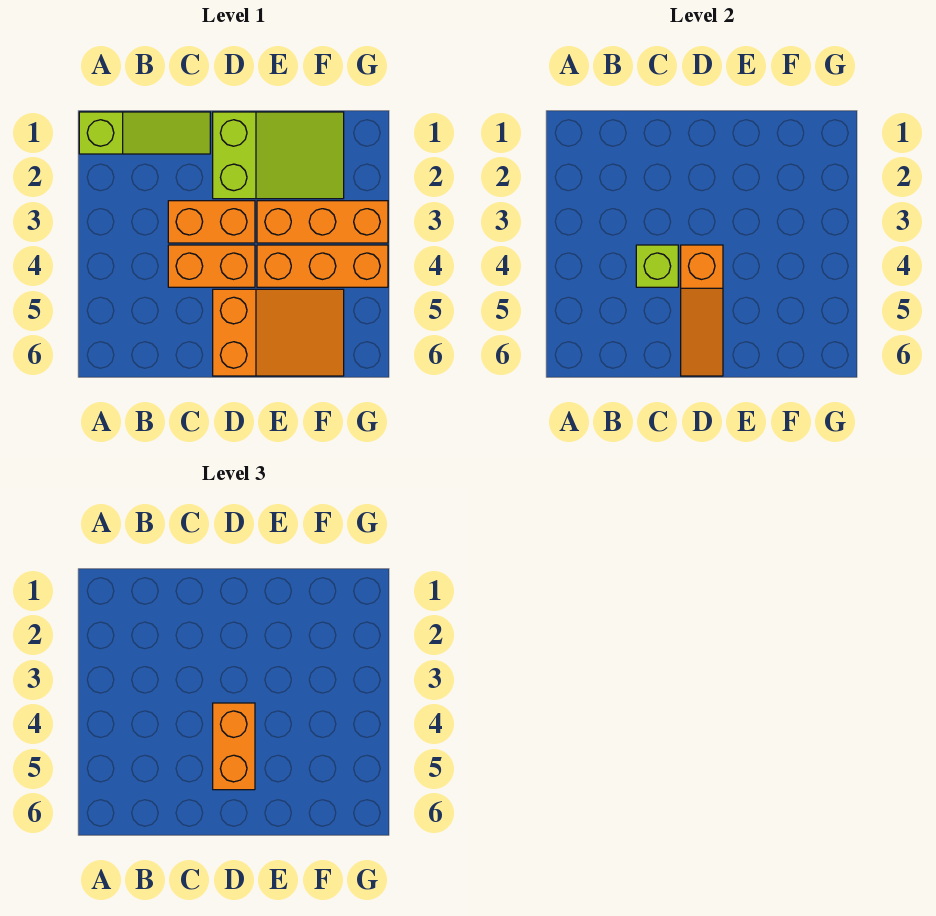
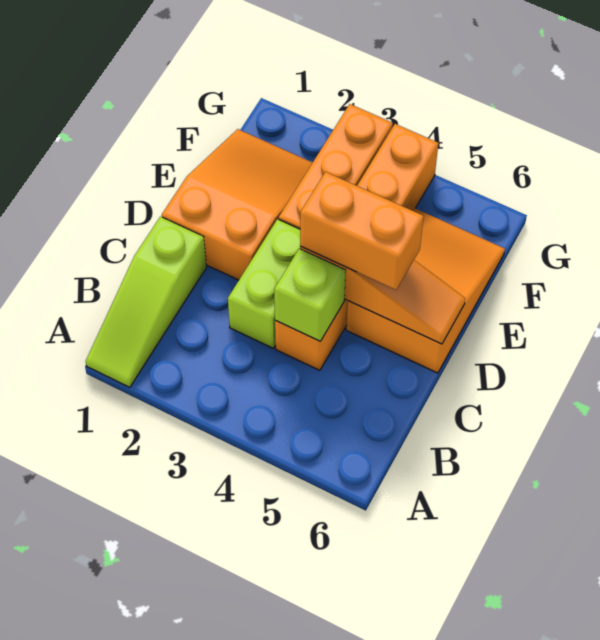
lime slope A1:C1 level 1 top A -> lime slope A1:C1 level 1 top C
orange brick C3:D3 level 1 -> lime brick C3:D3 level 1
lime slope D1:F2 level 1 top D -> orange slope D1:F2 level 1 top D

